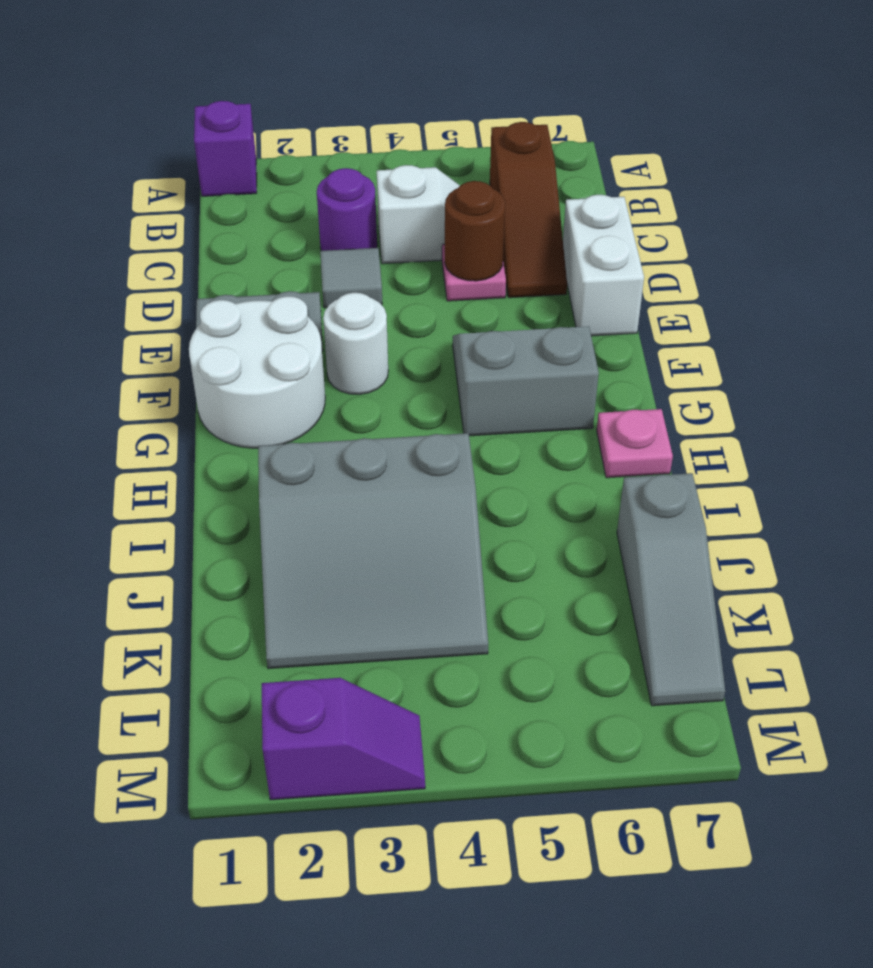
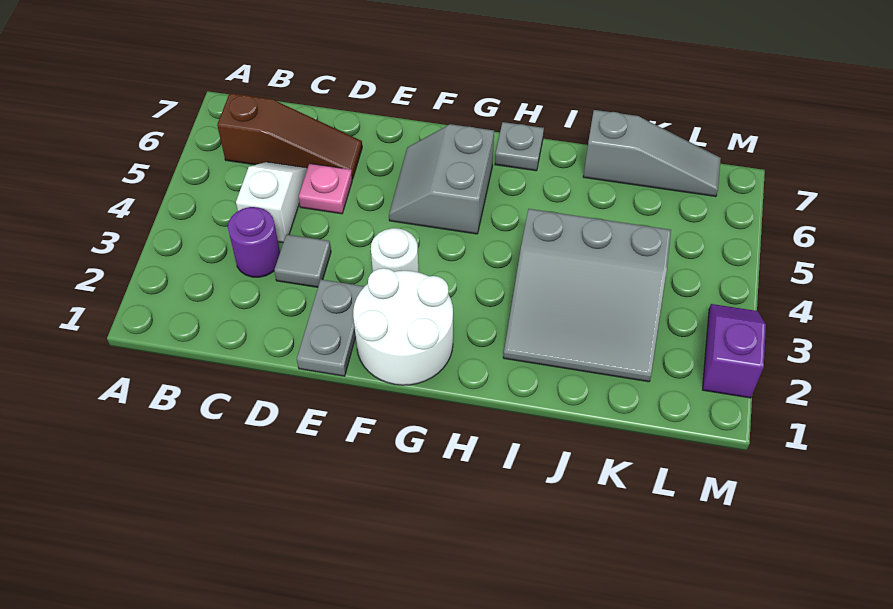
purple brick A1 level 1 -> none
brown round brick D5 level 2 -> none
white brick D7:E7 level 1 -> none
pink plate H7 level 1 -> grey plate H7 level 1
grey slope I2:K4 level 1 top I -> grey slope I2:K4 level 1 top 4

